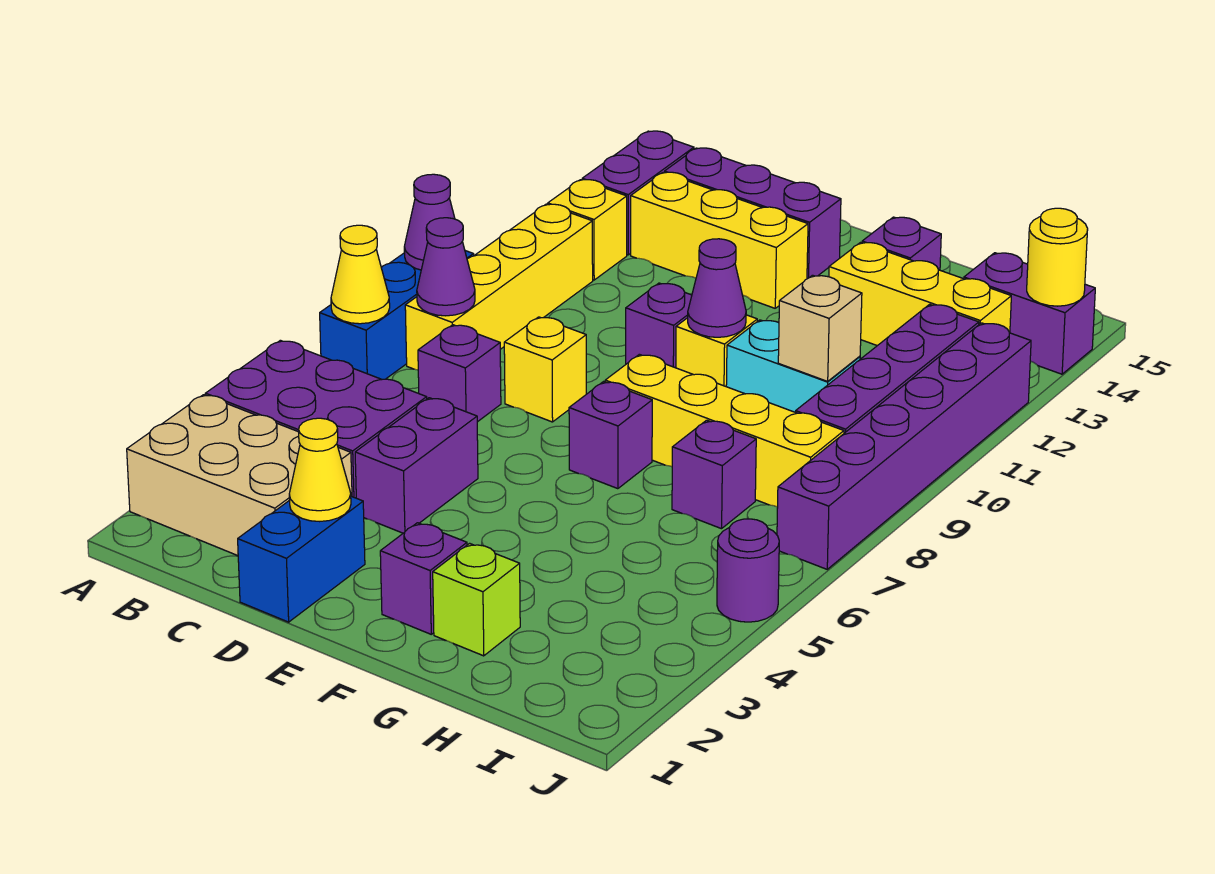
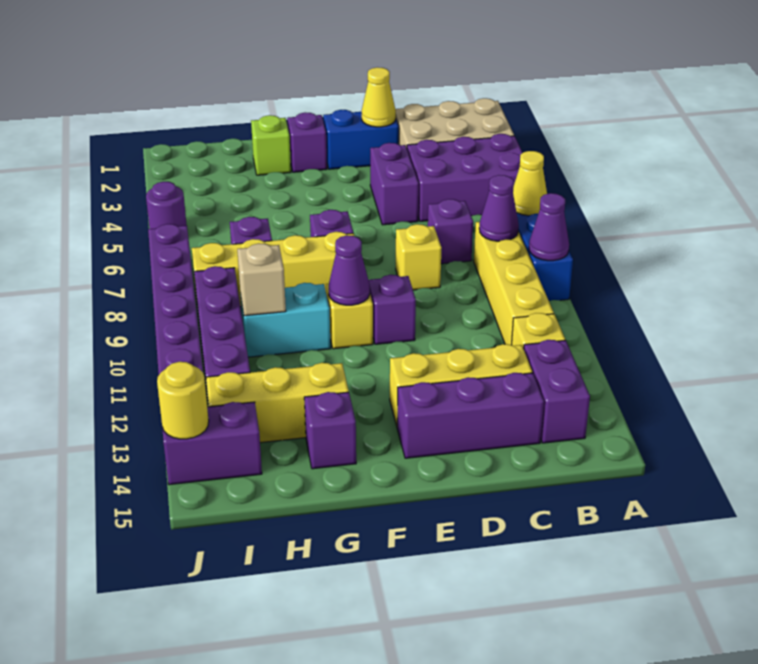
blue brick D1:D2 level 1 -> blue brick D2:E2 level 1

